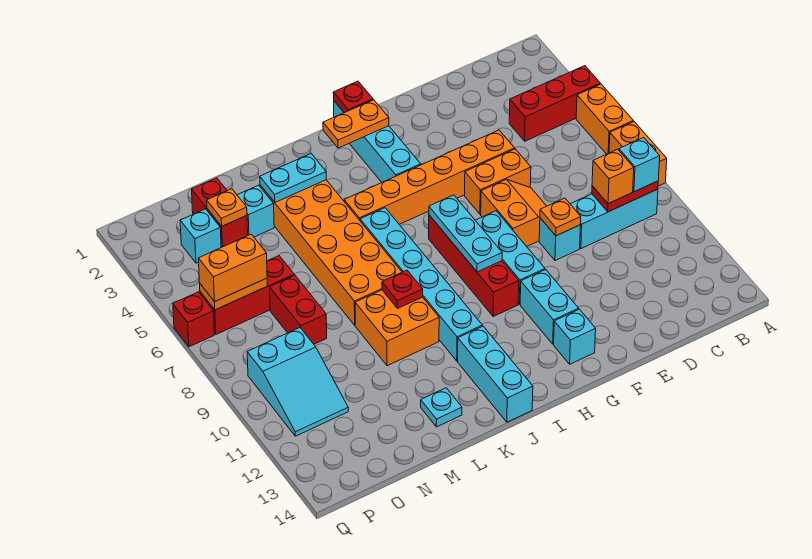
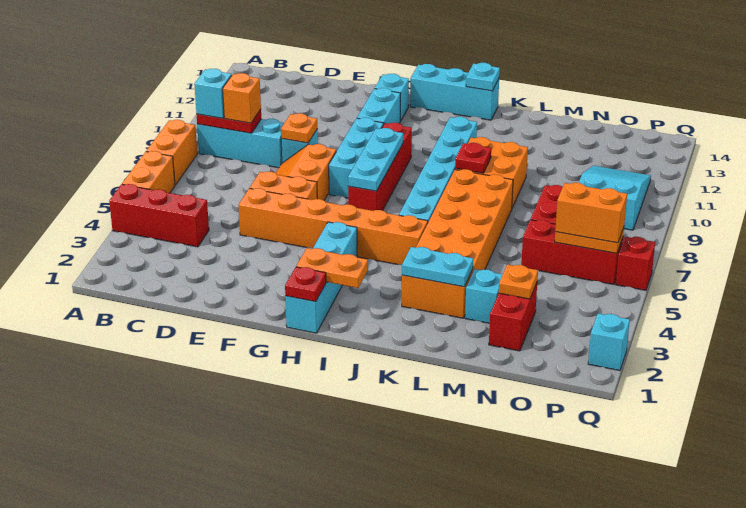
cyan brick J12:J14 level 1 -> cyan brick H14:J14 level 1
cyan plate L13 level 1 -> cyan plate J14 level 2
cyan brick O3 level 1 -> cyan brick Q2 level 1

